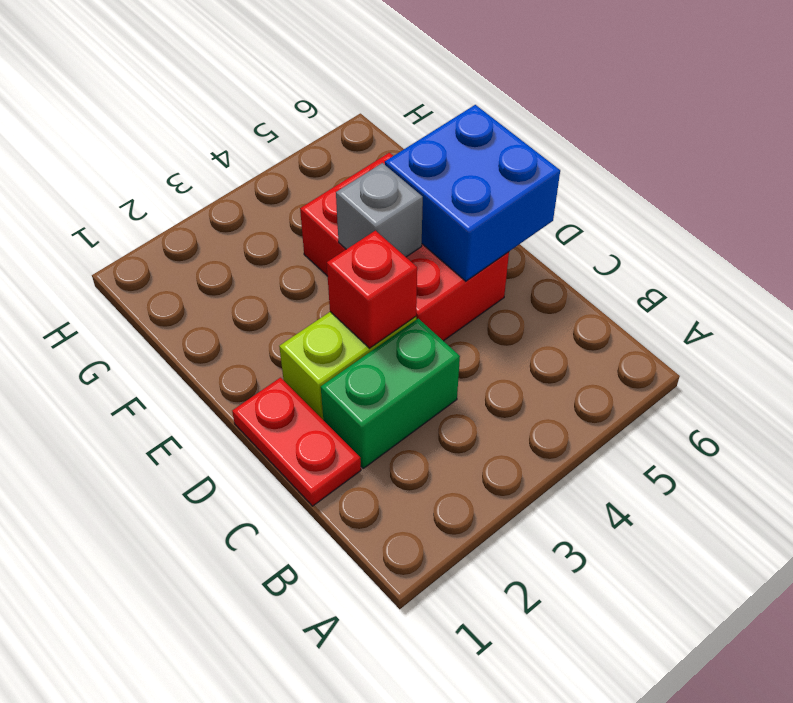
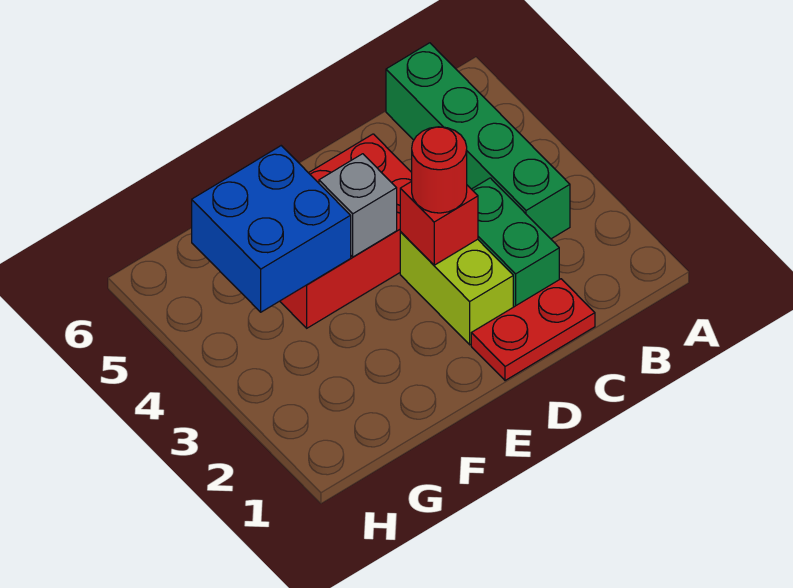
none -> green brick B3:B6 level 1
none -> red round brick D3 level 3
blue brick D5:E6 level 2 -> blue brick F4:G5 level 2

